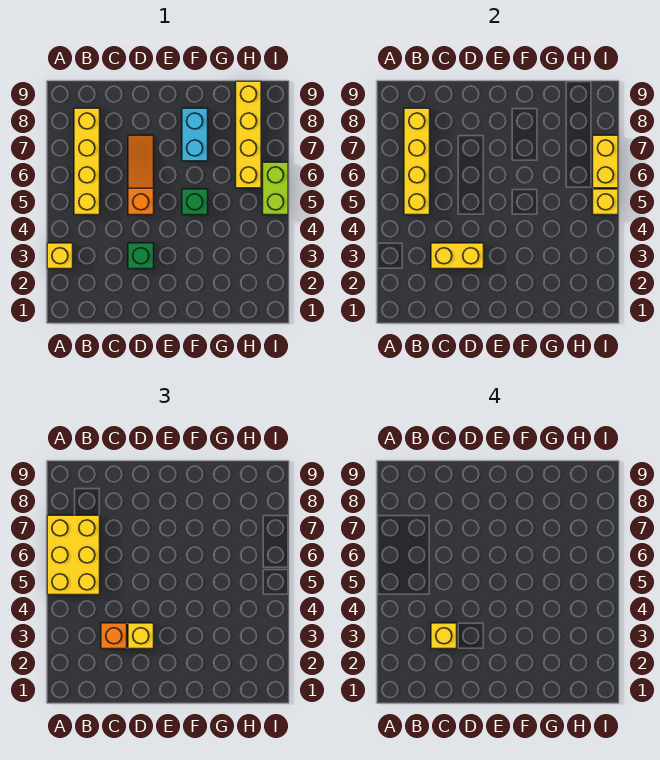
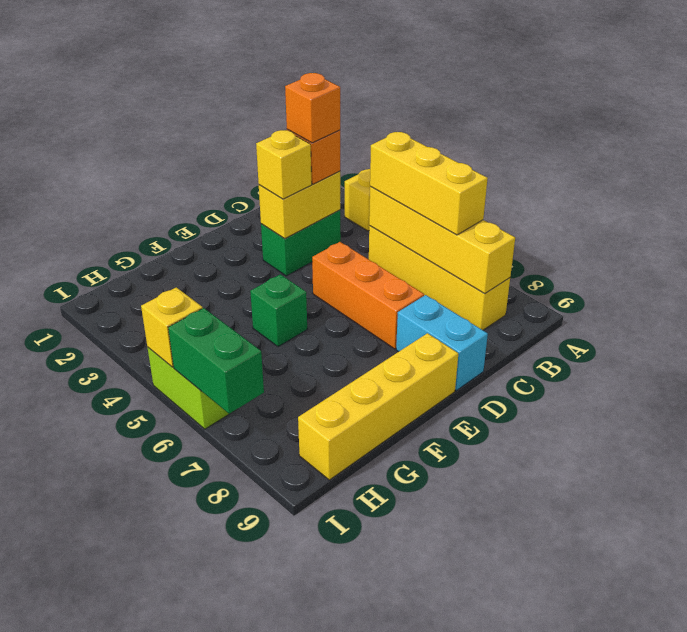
yellow brick A5:B7 level 3 -> yellow brick B5:B7 level 3
yellow brick C3 level 4 -> orange brick C3 level 4
green brick D3 level 1 -> green brick C3:D3 level 1
orange slope D5:D7 level 1 top 5 -> orange brick D5:D7 level 1
cyan brick F7:F8 level 1 -> cyan brick D8:D9 level 1
yellow brick H6:H9 level 1 -> yellow brick E9:H9 level 1
yellow brick I6:I7 level 2 -> green brick I6:I7 level 2

